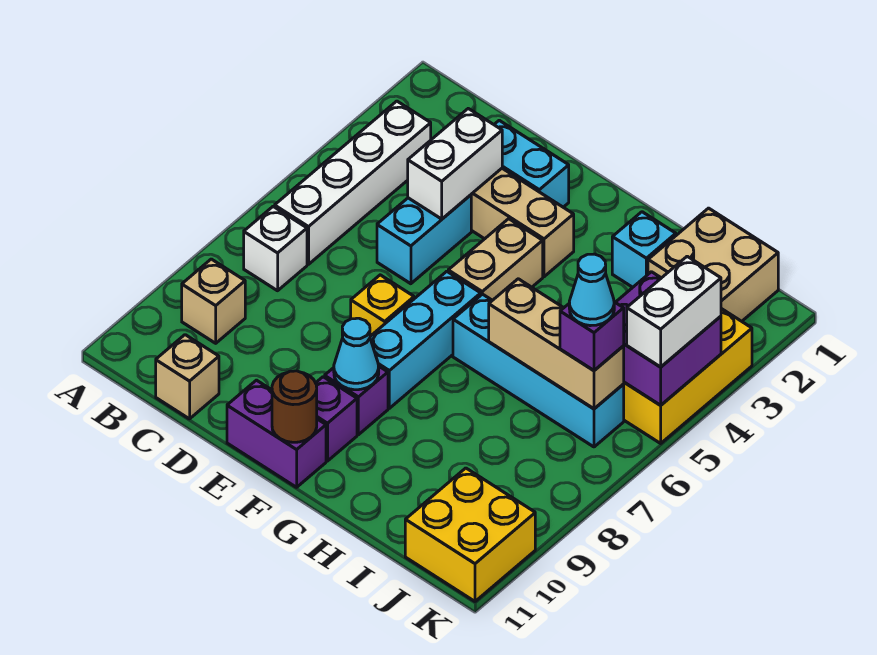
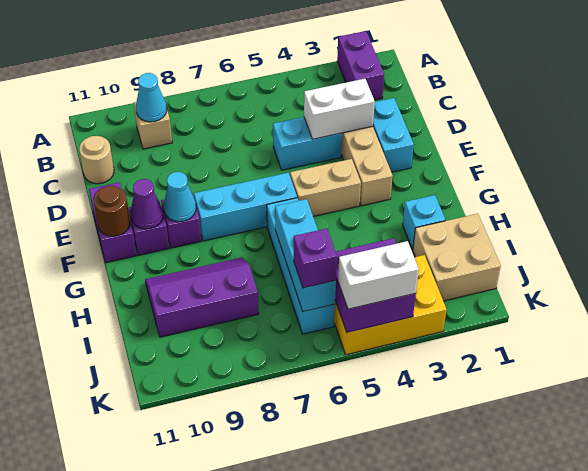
none -> purple brick A2:B2 level 1
white brick B3:B6 level 1 -> none
white brick B7 level 1 -> none
tan brick C11 level 1 -> tan round brick C11 level 1
yellow brick E7 level 1 -> none
none -> purple cone F10 level 2
tan brick H6:J6 level 2 -> cyan brick H6:J6 level 2
none -> purple slope H8:I10 level 1 top I
cyan cone J6 level 4 -> cyan cone B9 level 2
yellow brick J10:K11 level 1 -> none

